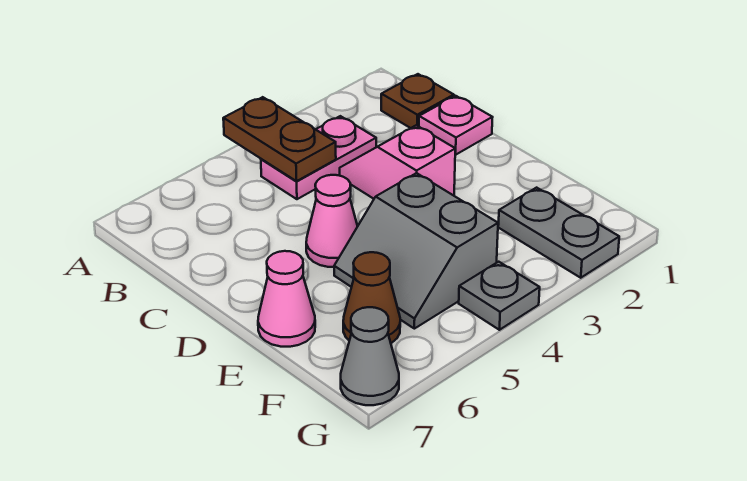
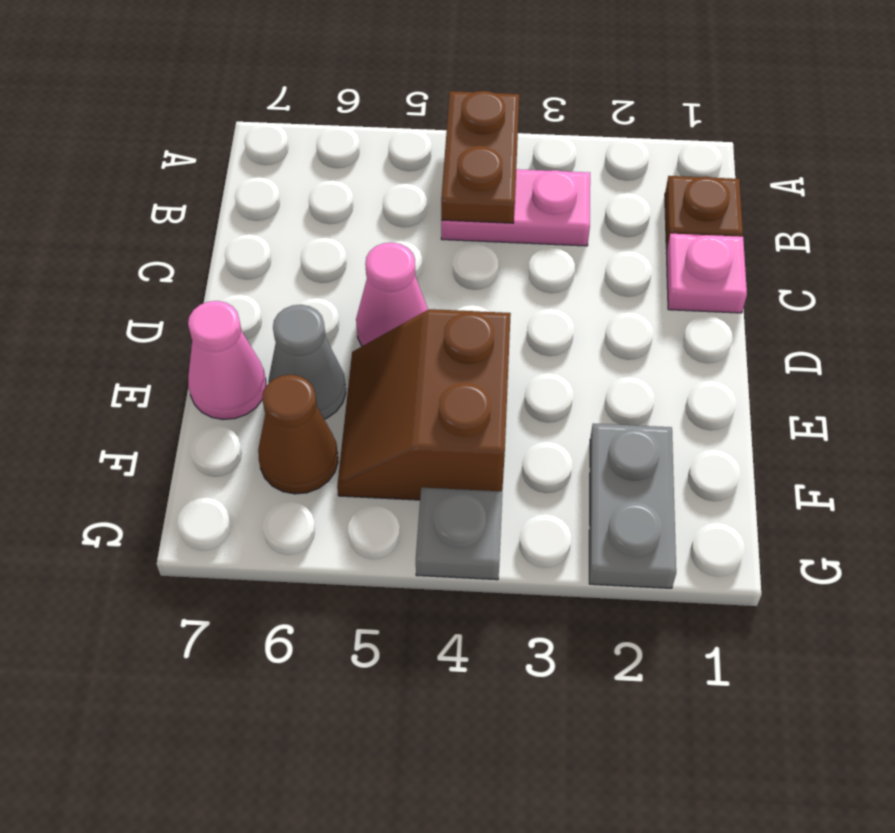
pink slope C3:D3 level 1 top D -> none
grey slope E4:F5 level 1 top 4 -> brown slope E4:F5 level 1 top 4
grey cone G7 level 1 -> grey cone E6 level 1

